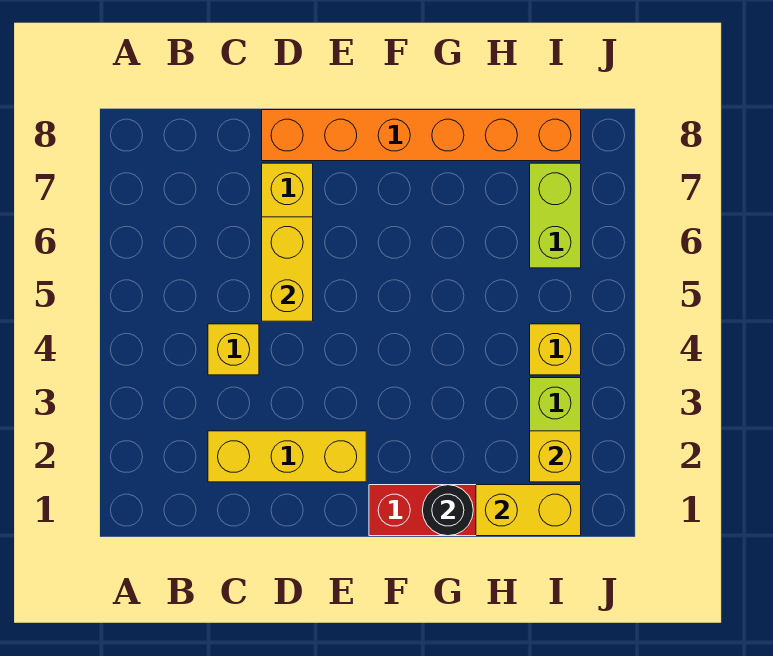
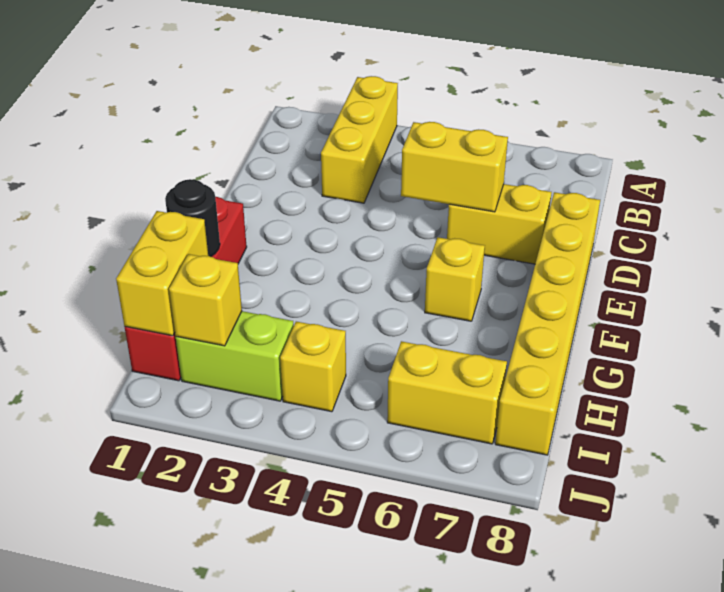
yellow brick C2:E2 level 1 -> yellow brick A3:C3 level 1
yellow brick C4 level 1 -> yellow brick F6 level 1
orange brick D8:I8 level 1 -> yellow brick D8:I8 level 1
lime brick I6:I7 level 1 -> yellow brick I6:I7 level 1

